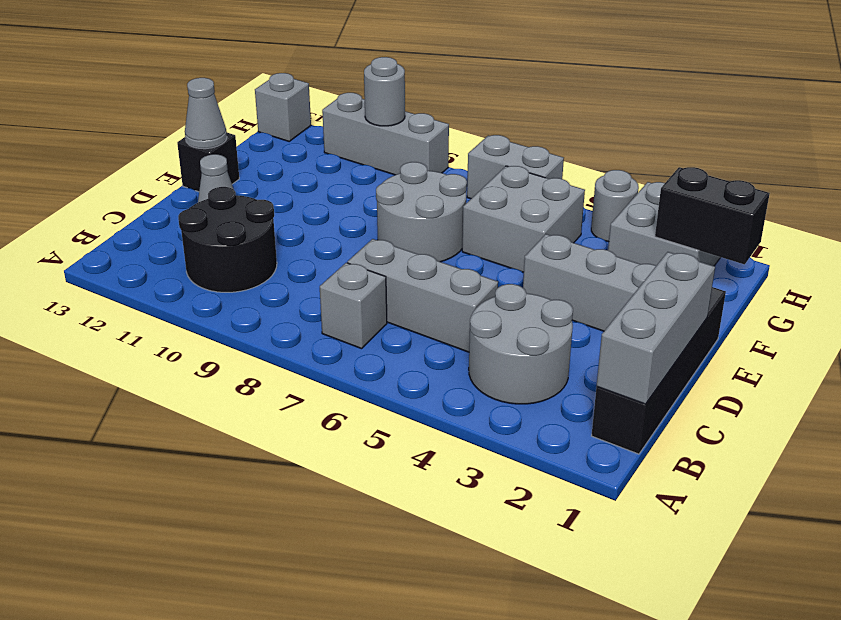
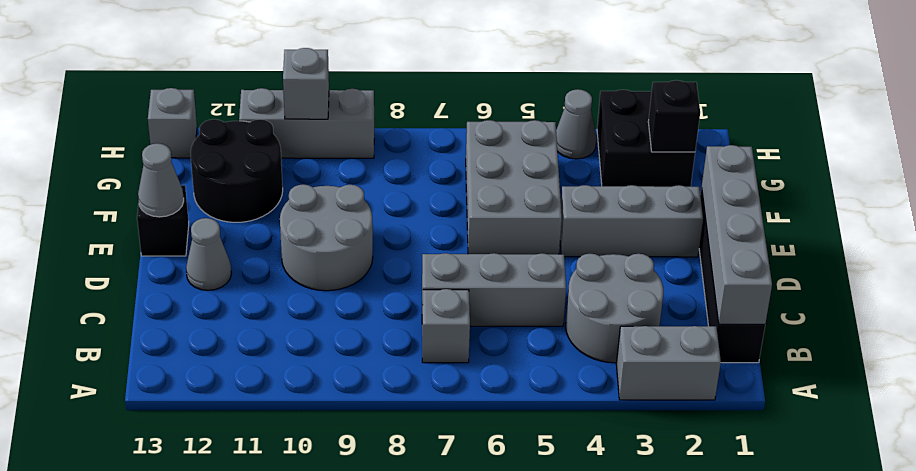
grey brick B1:D1 level 2 -> grey brick B1:E1 level 2
black round brick B10:C11 level 1 -> black round brick F11:G12 level 1
grey round brick E7:F8 level 1 -> grey round brick D9:E10 level 1
grey brick F5:G6 level 1 -> grey brick E5:G6 level 1
black brick G1:G2 level 2 -> black brick G2 level 2
grey brick G2:H3 level 1 -> black brick G2:H3 level 1
grey round brick H4 level 1 -> grey cone H4 level 1
grey brick H6:H7 level 1 -> grey brick A2:A3 level 1
grey round brick H10 level 2 -> grey brick H10 level 2

